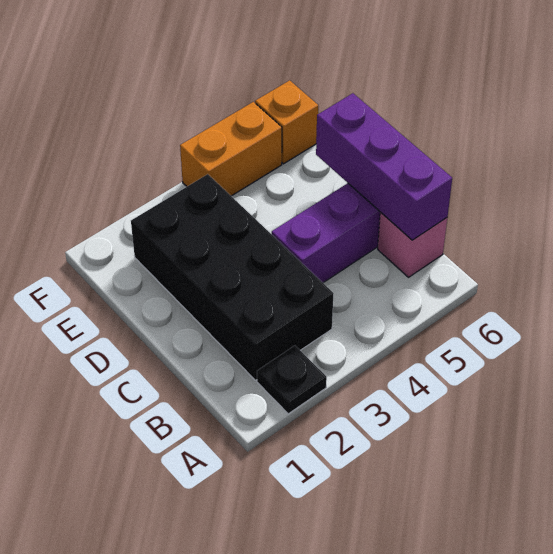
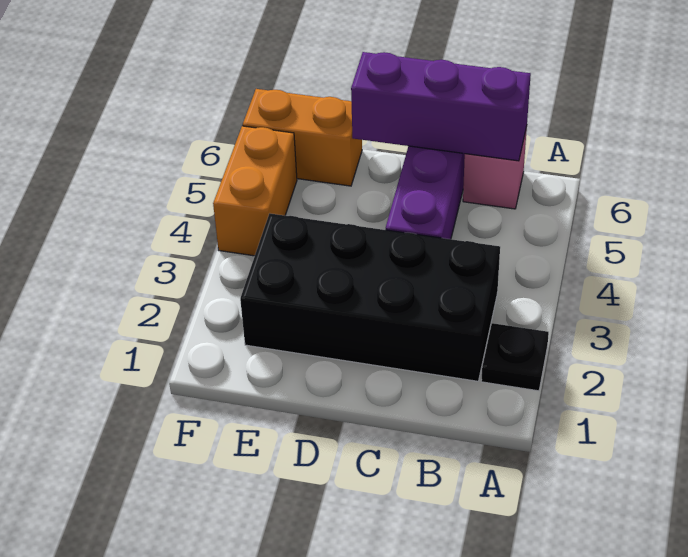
orange brick F6 level 1 -> orange brick E6:F6 level 1

